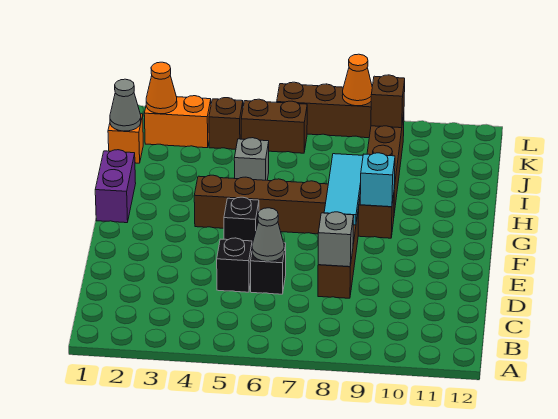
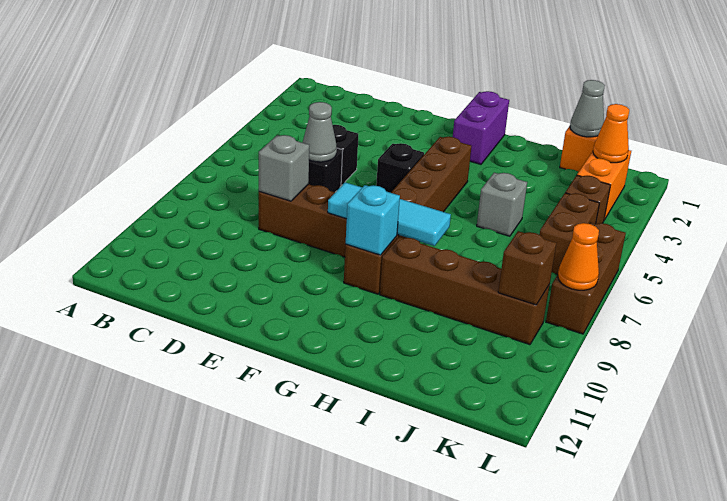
purple brick G1:H1 level 1 -> purple brick G1:G2 level 1

